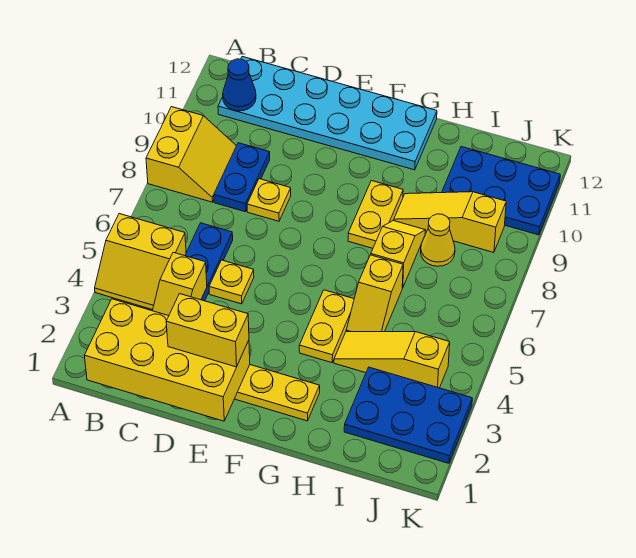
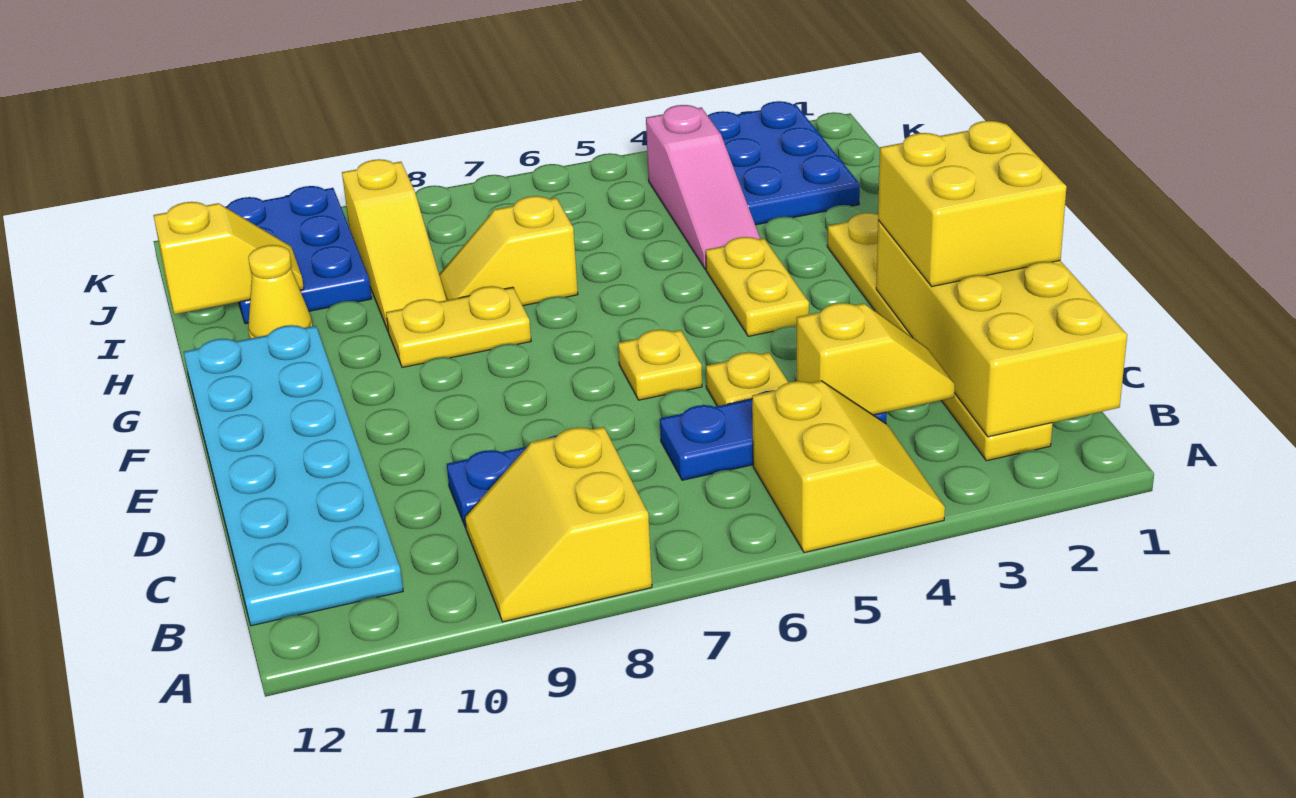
yellow slope A8:B9 level 1 top A -> yellow slope A8:B9 level 1 top 8
blue cone B11 level 2 -> none
yellow brick D2:E2 level 3 -> yellow brick D1:E2 level 3
yellow plate D8 level 1 -> yellow plate E6 level 1
yellow plate G4:G5 level 1 -> yellow plate F4:G4 level 1
yellow slope H4:J4 level 1 top J -> pink slope H4:J4 level 1 top J
yellow slope H5:H6 level 1 top 6 -> yellow slope I11:I12 level 2 top 12
yellow cone I8 level 1 -> yellow cone H11 level 1

